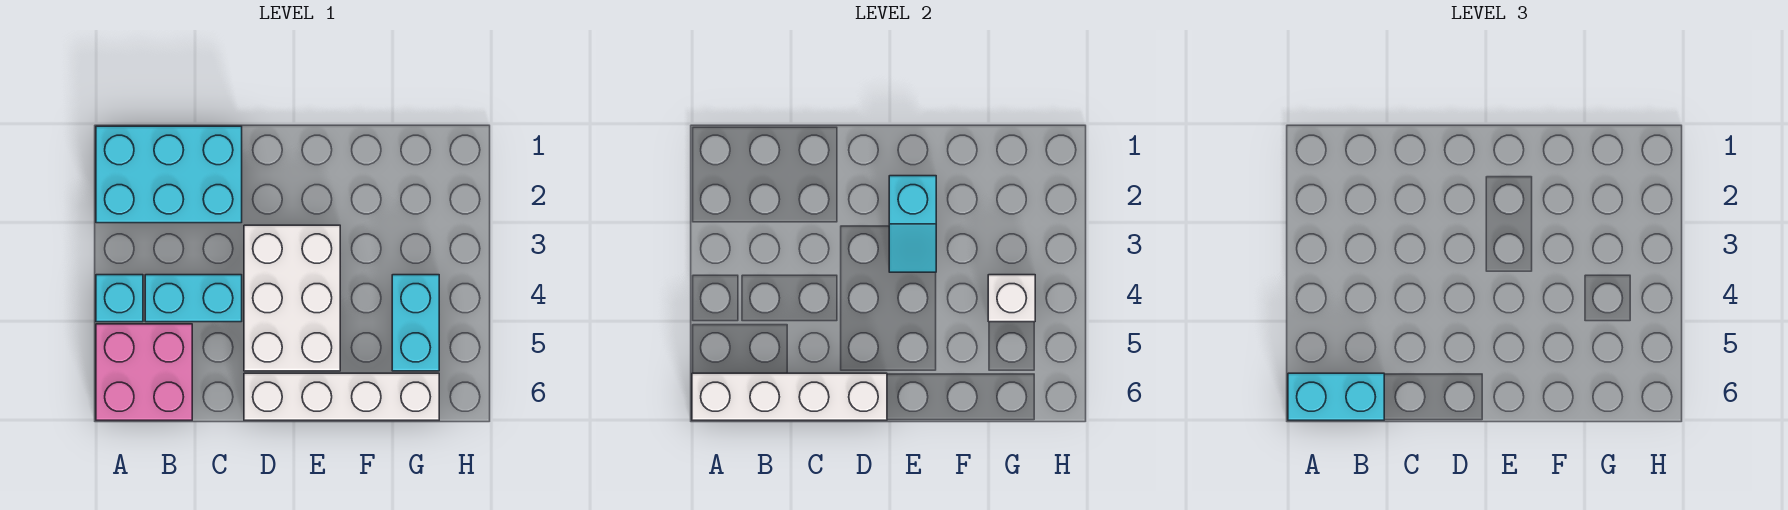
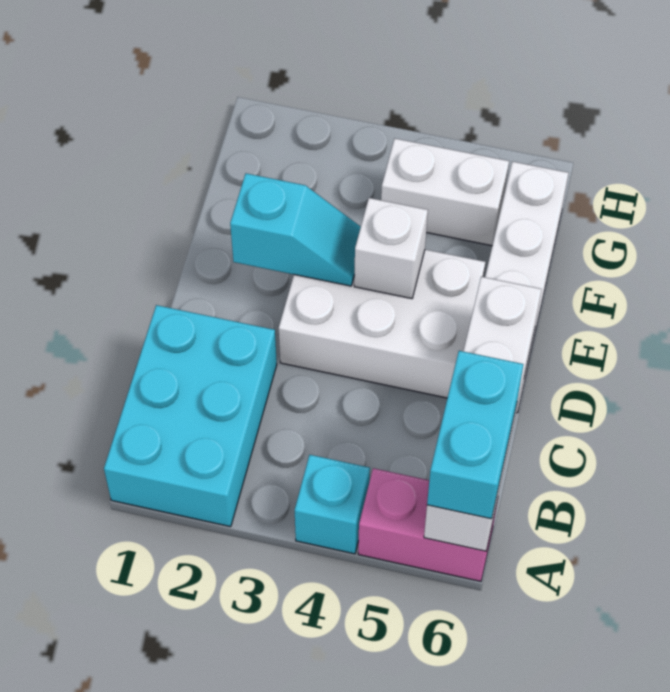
pink brick A5:B6 level 1 -> pink brick A5:A6 level 1
cyan brick B4:C4 level 1 -> none
cyan brick G4:G5 level 1 -> white brick G4:G5 level 1
white brick G4 level 2 -> white brick E4 level 2

